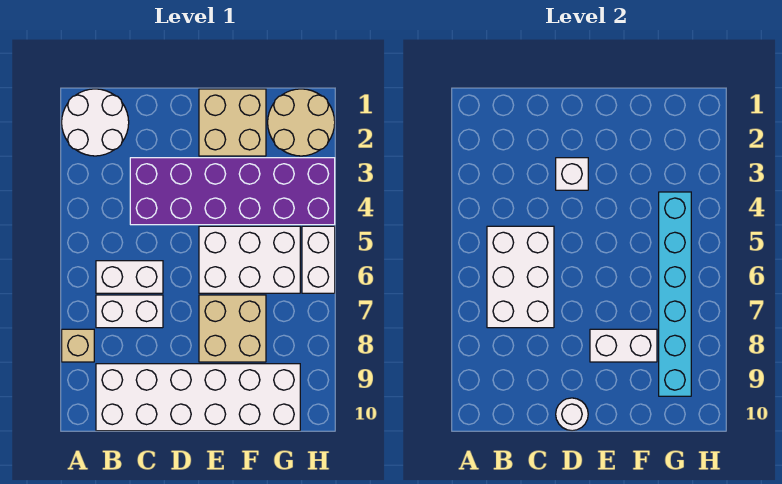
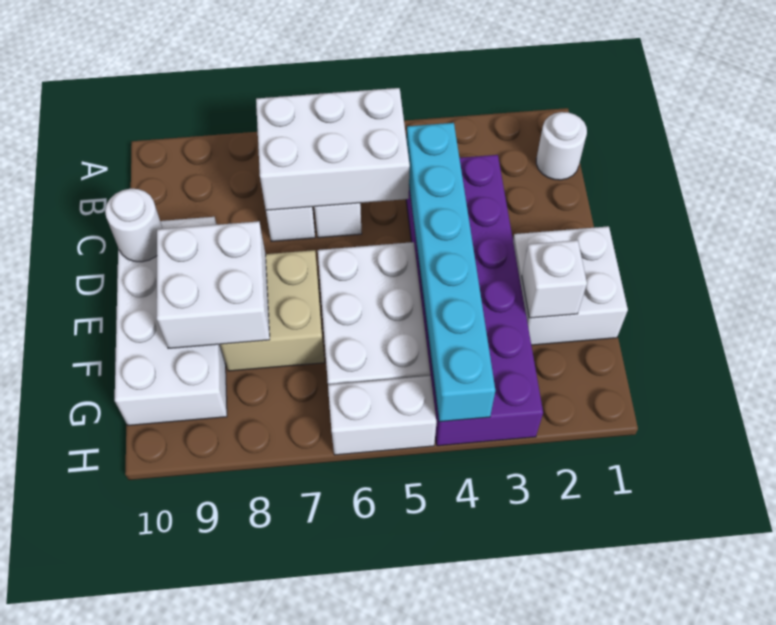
white round brick A1:B2 level 1 -> white round brick B1 level 1
tan brick A8 level 1 -> none
white brick B9:G10 level 1 -> white brick D9:G10 level 1
white brick D3 level 2 -> white brick F2 level 2
tan brick E1:F2 level 1 -> white brick E1:F2 level 1
white brick E8:F8 level 2 -> white brick E8:F9 level 2
tan round brick G1:H2 level 1 -> none
cyan brick G4:G9 level 2 -> cyan brick C4:H4 level 2

